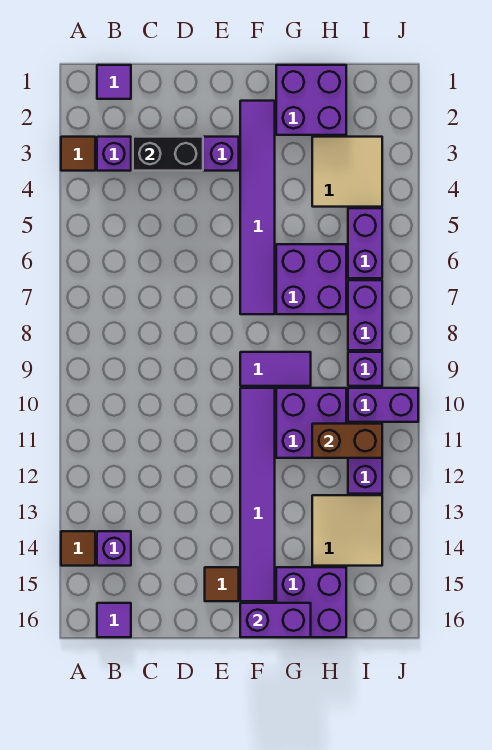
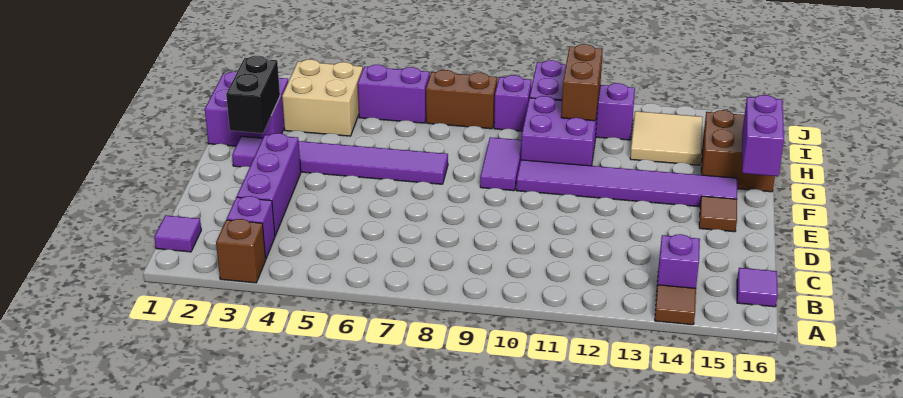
brown tile A3 level 1 -> brown brick A3 level 1
black brick C3:D3 level 2 -> black brick F2:G2 level 2
purple brick G6:H7 level 1 -> none
purple brick G15:H16 level 1 -> brown brick G15:H16 level 1
tan tile H3:I4 level 1 -> tan brick H3:I4 level 1
purple brick I7:I8 level 1 -> brown brick I7:I8 level 1

